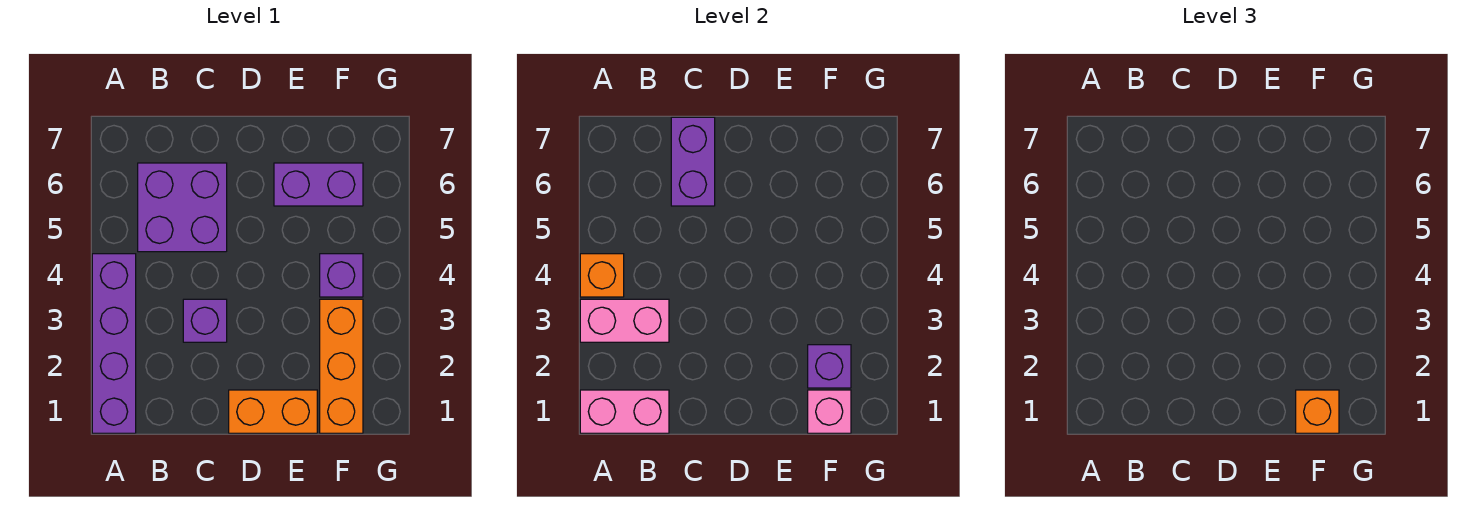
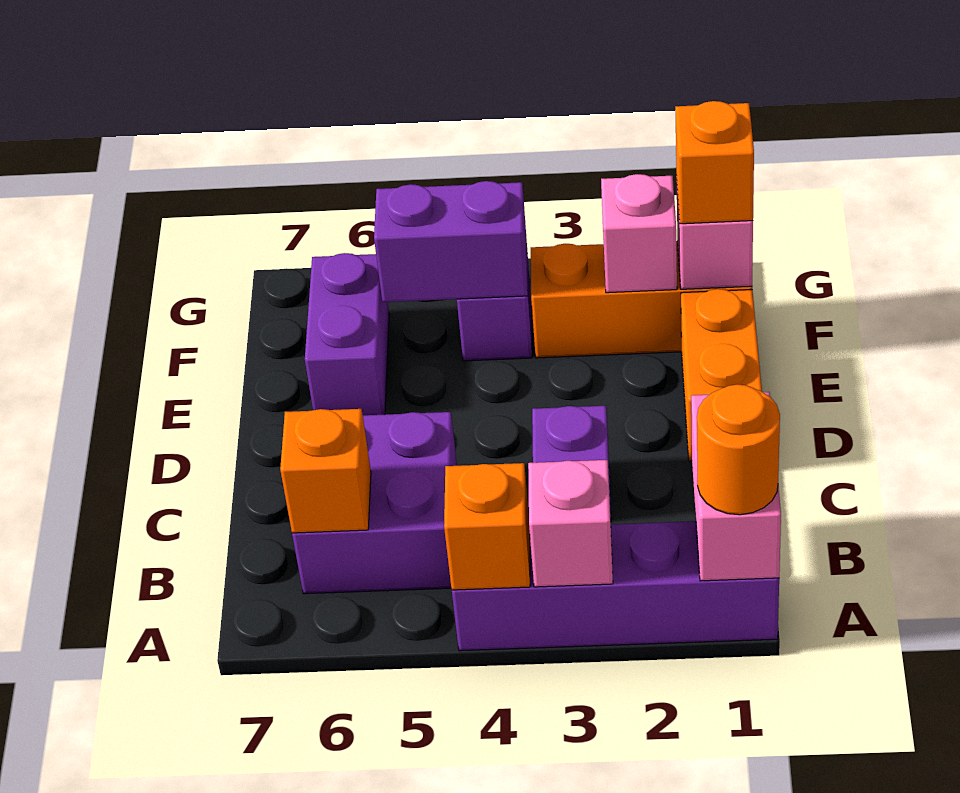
none -> orange round brick A1 level 3
pink brick A3:B3 level 2 -> pink brick A3 level 2
none -> orange brick B6 level 2
purple brick C6:C7 level 2 -> purple brick F4:F5 level 2
purple brick F2 level 2 -> pink brick F2 level 2

